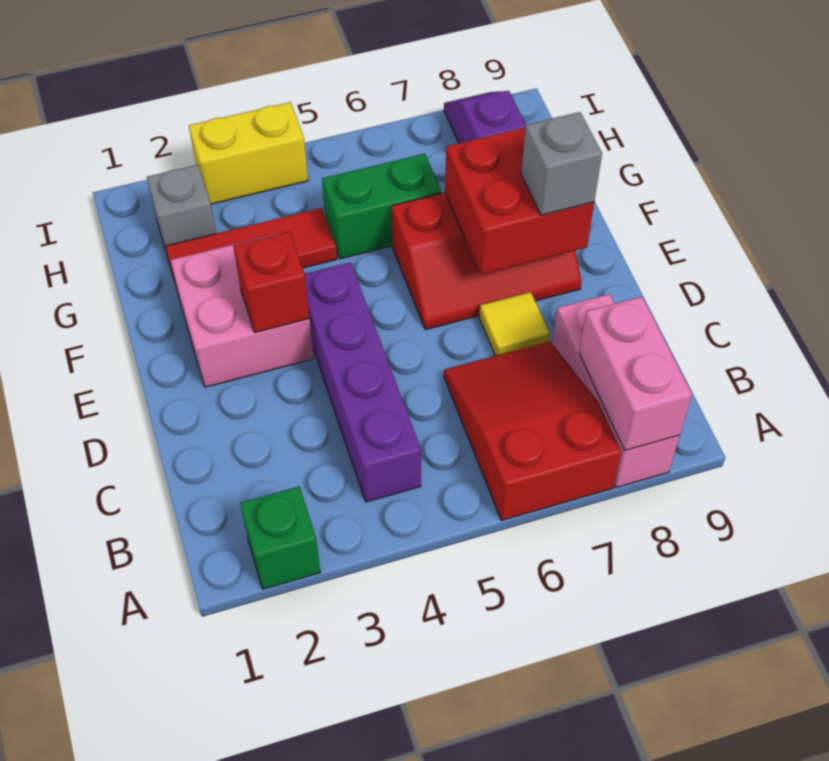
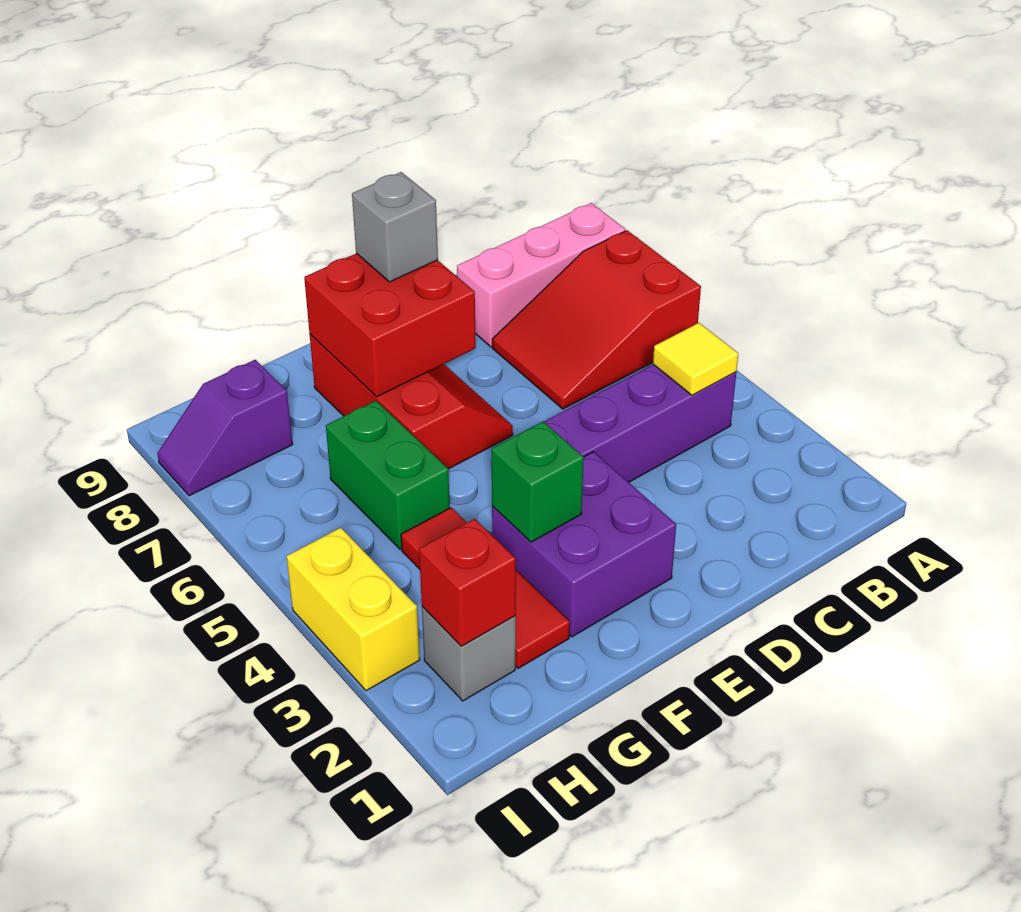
green brick A2 level 1 -> green brick F3 level 2
pink brick A8:B8 level 2 -> none
yellow tile D7 level 1 -> yellow tile B4 level 2
pink brick E2:F3 level 1 -> purple brick E2:F3 level 1
red brick E3 level 2 -> red brick H2 level 2

